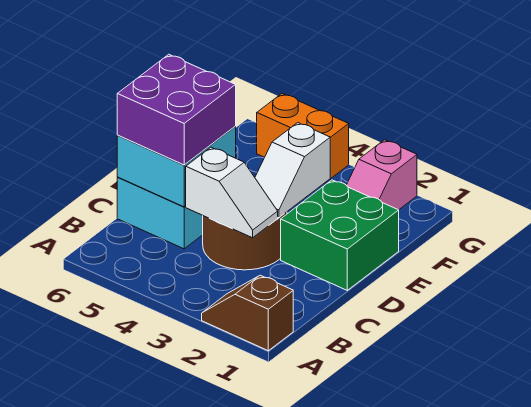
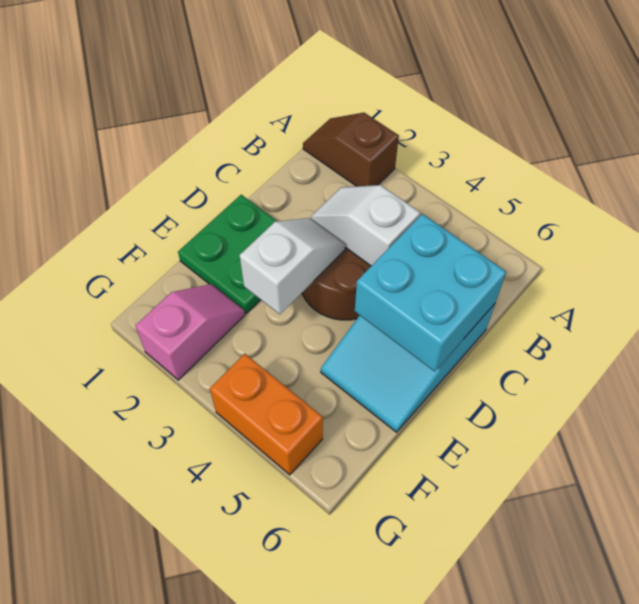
brown slope A1:A2 level 1 top 1 -> brown slope A1:A2 level 1 top 2
purple brick C5:D6 level 3 -> none
green brick D1:E2 level 1 -> green plate D1:E2 level 1

